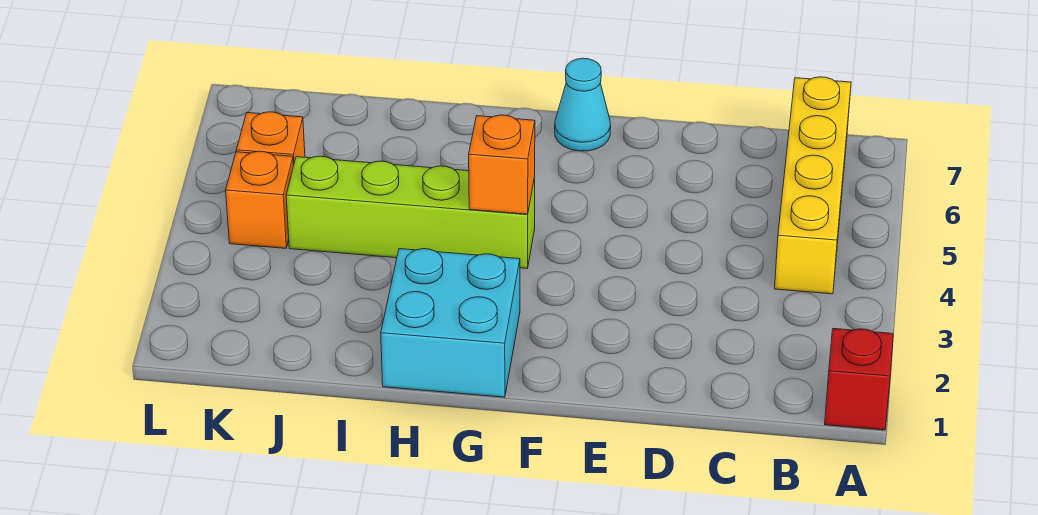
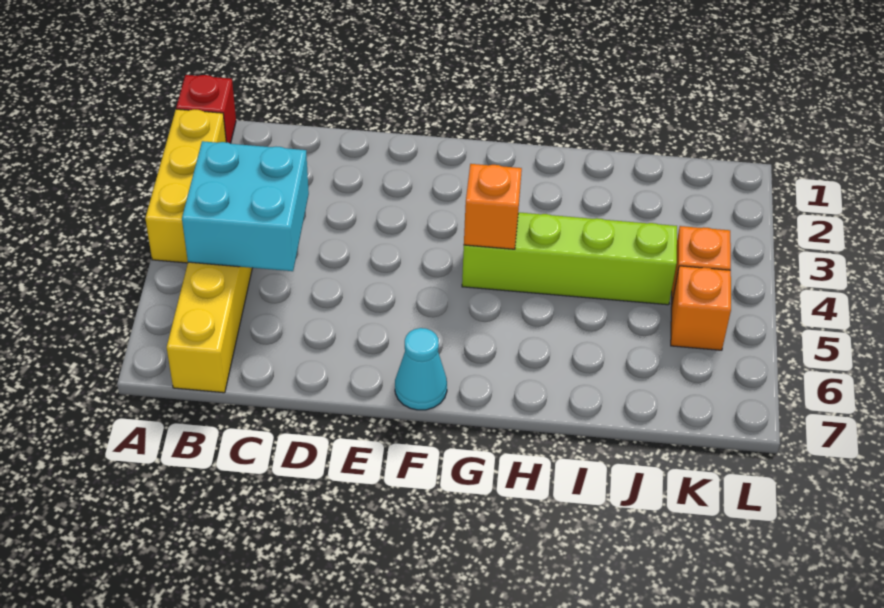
none -> yellow brick A2:A4 level 1
cyan brick G1:H2 level 1 -> cyan brick B4:C5 level 2

